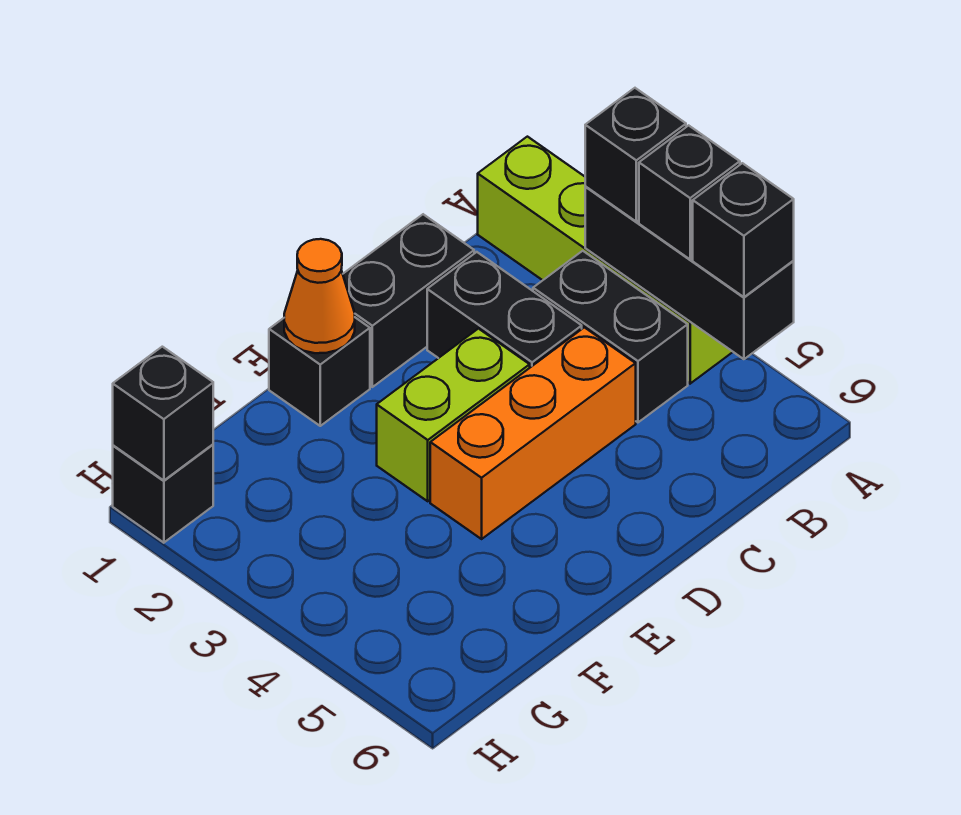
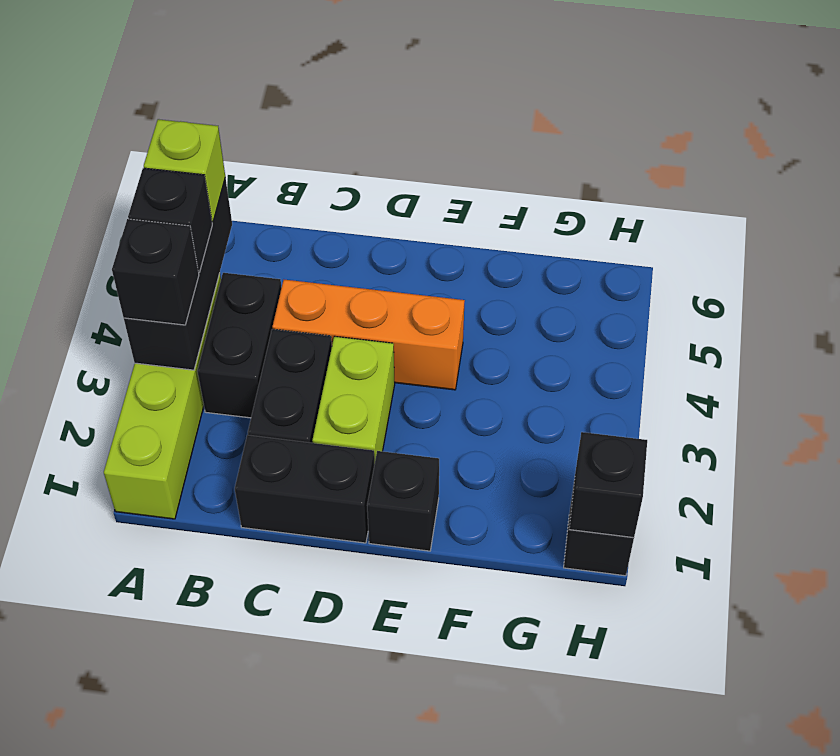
black brick A5 level 3 -> lime brick A5 level 3
lime brick D3:E3 level 1 -> lime brick D2:D3 level 1
orange cone E1 level 2 -> none

